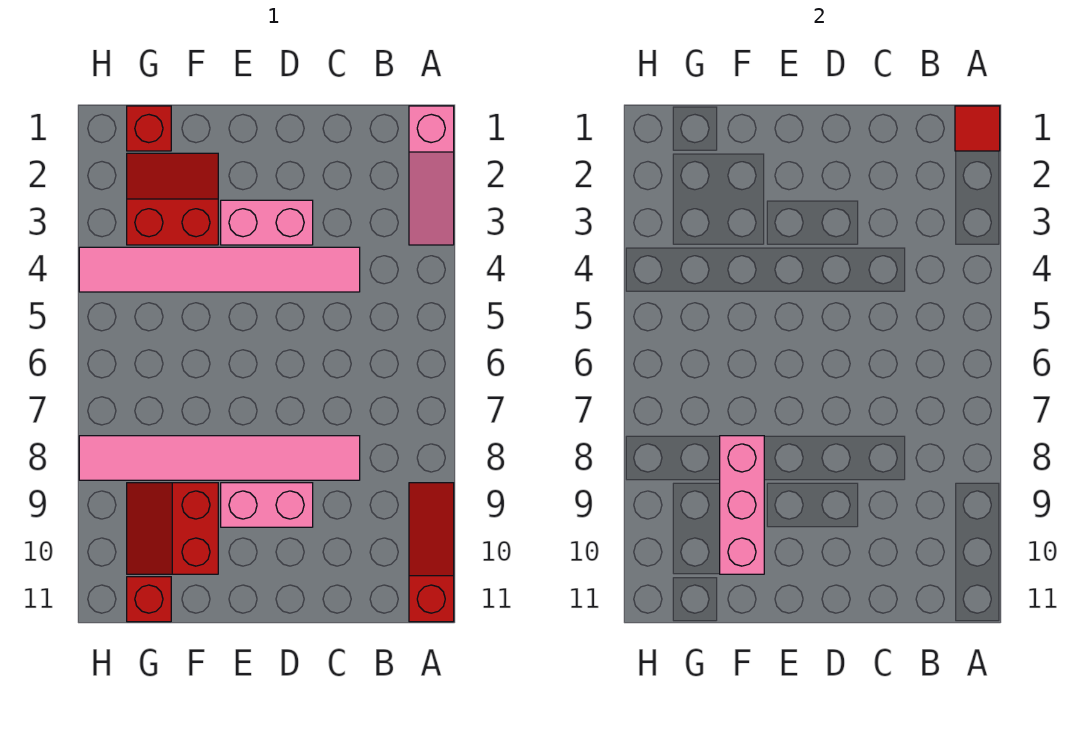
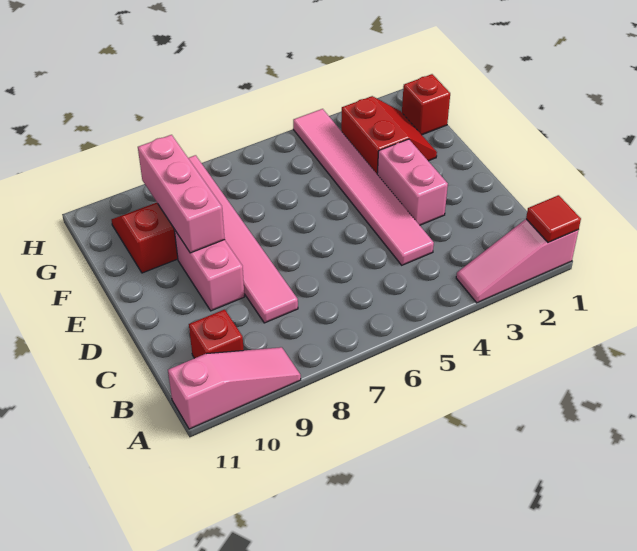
red slope A9:A11 level 1 top 11 -> pink slope A9:A11 level 1 top 11
pink brick F8:F10 level 2 -> pink brick E9:G9 level 2
red brick G11 level 1 -> red brick B10 level 1

